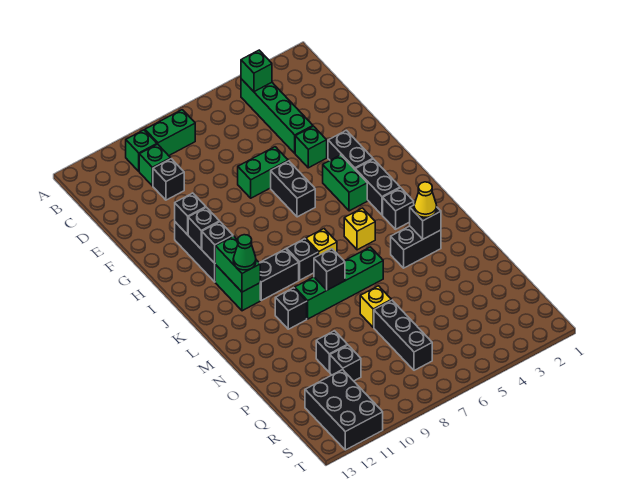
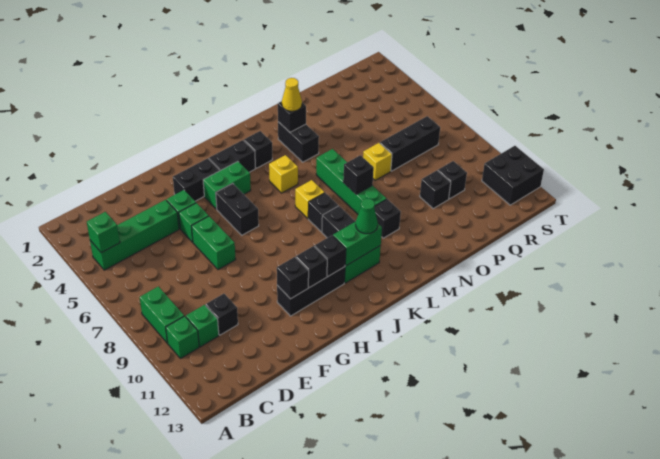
none -> green brick F5 level 1
black brick G6:H6 level 1 -> black brick H5:H6 level 1
black brick R11:T12 level 1 -> black brick S11:T12 level 1

